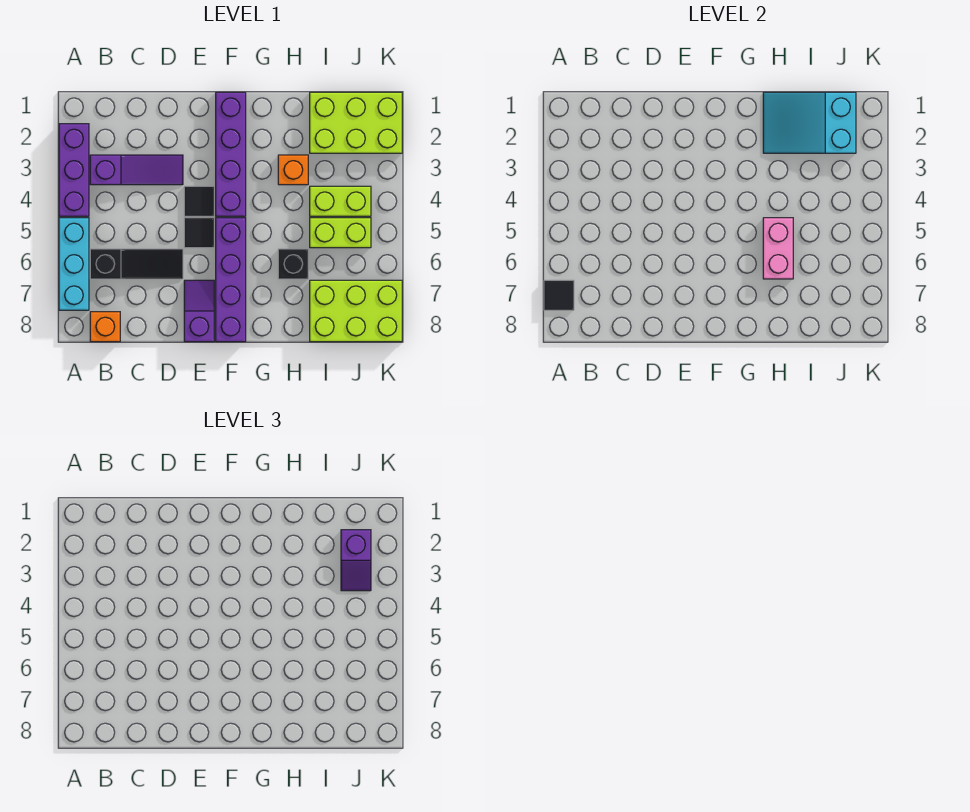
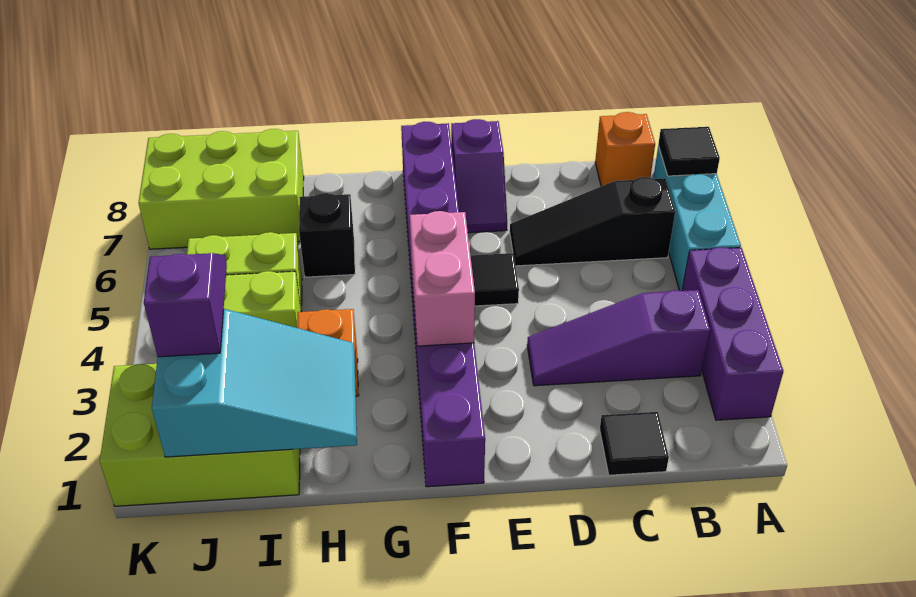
black tile E4 level 1 -> black tile C1 level 1
pink brick H5:H6 level 2 -> pink brick F3:F4 level 2

